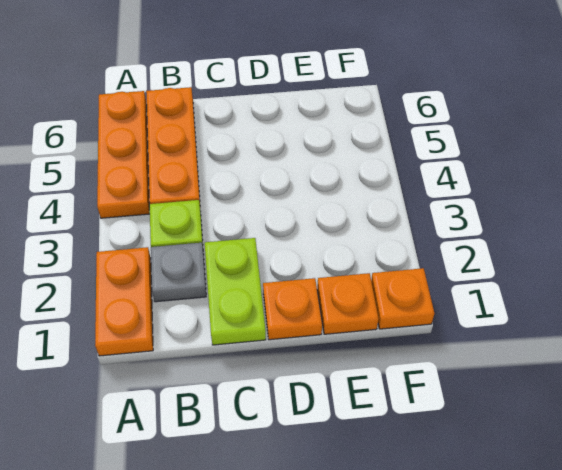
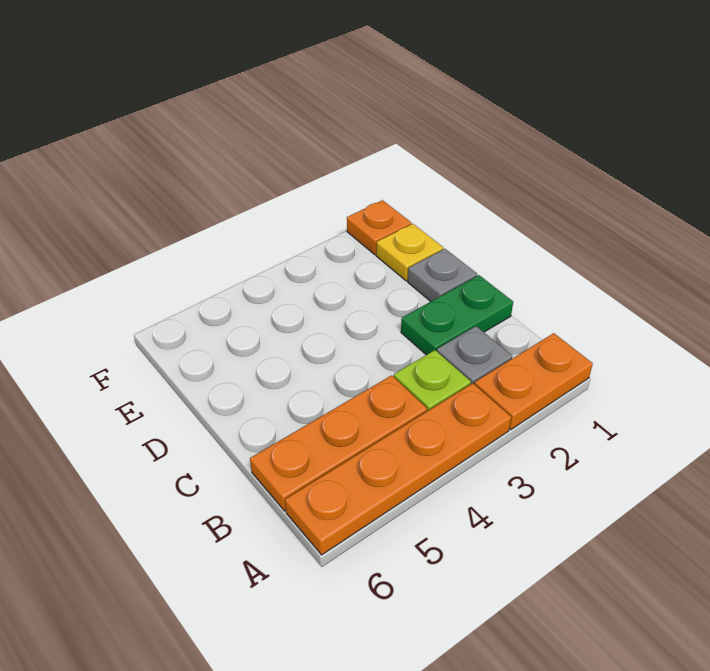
orange plate A4:A6 level 1 -> orange plate A3:A6 level 1
lime plate C1:C2 level 1 -> green plate C1:C2 level 1
orange plate D1 level 1 -> grey plate D1 level 1
orange plate E1 level 1 -> yellow plate E1 level 1

